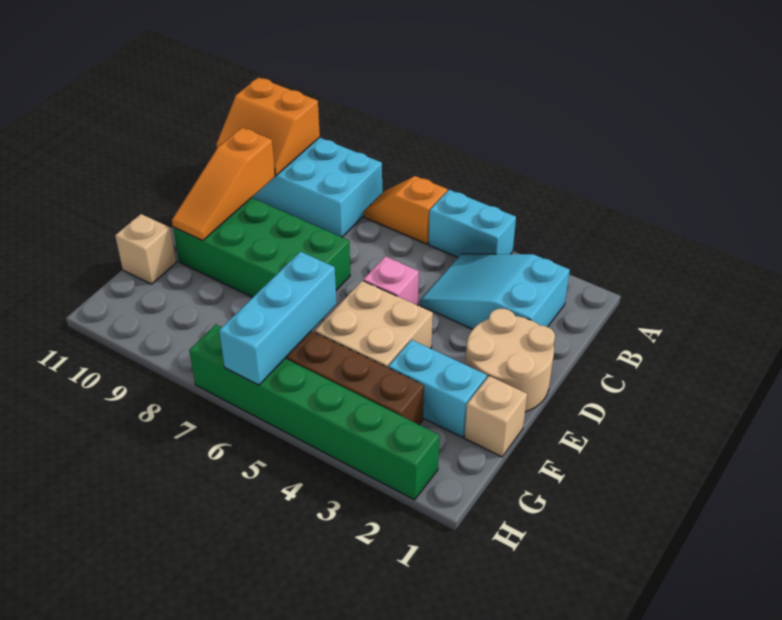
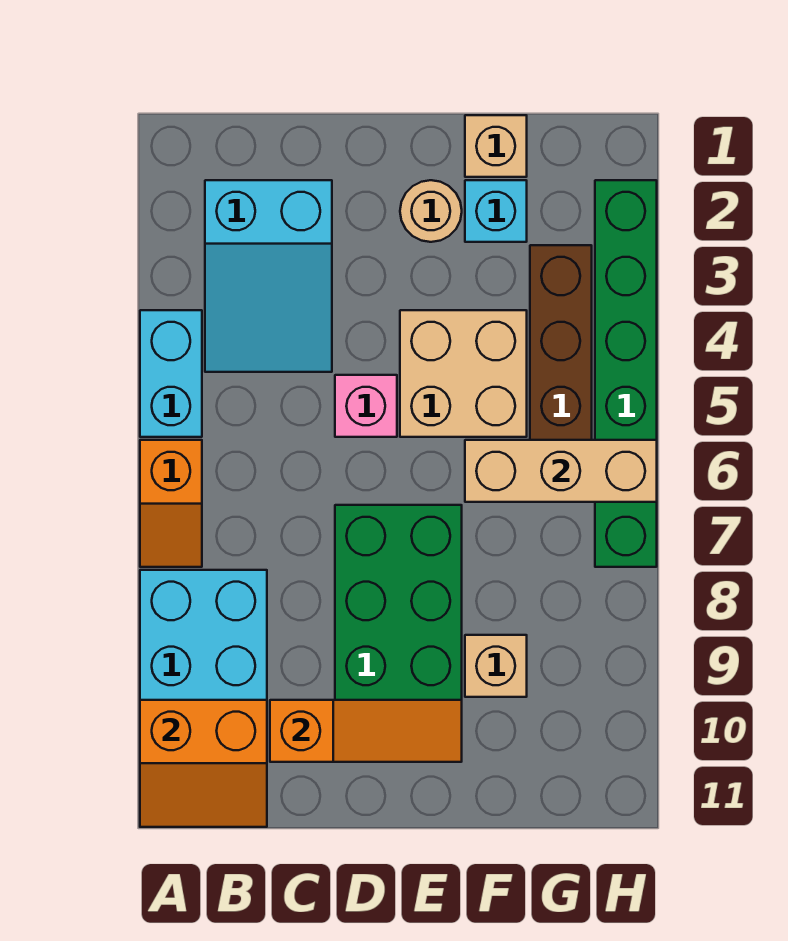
orange slope A10:B11 level 2 top A -> orange slope A10:B11 level 2 top 10
tan round brick D1:E2 level 1 -> tan round brick E2 level 1
cyan brick F2:F3 level 1 -> cyan brick F2 level 1
cyan brick F6:H6 level 2 -> tan brick F6:H6 level 2
tan brick F11 level 1 -> tan brick F9 level 1

